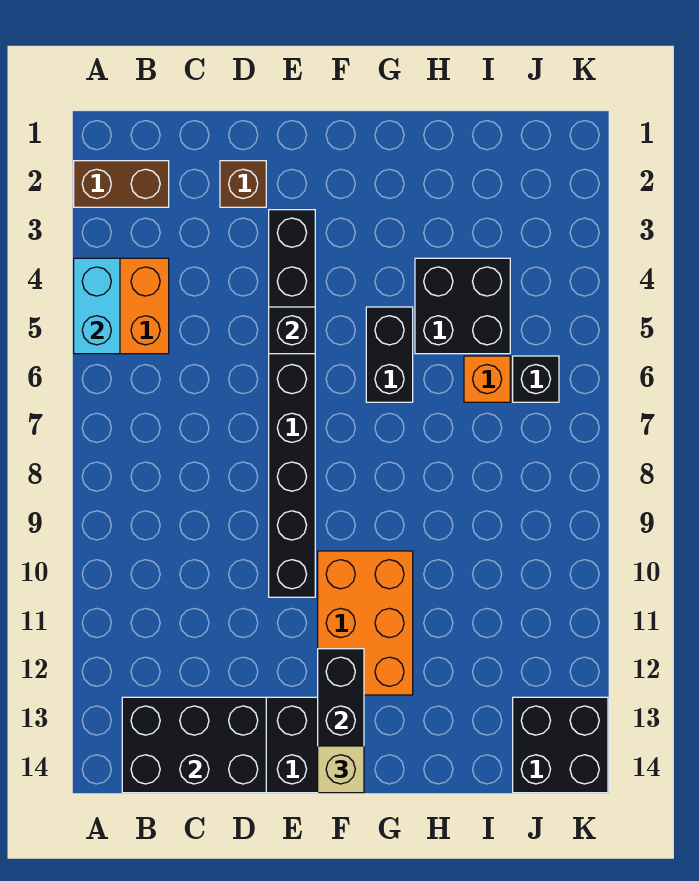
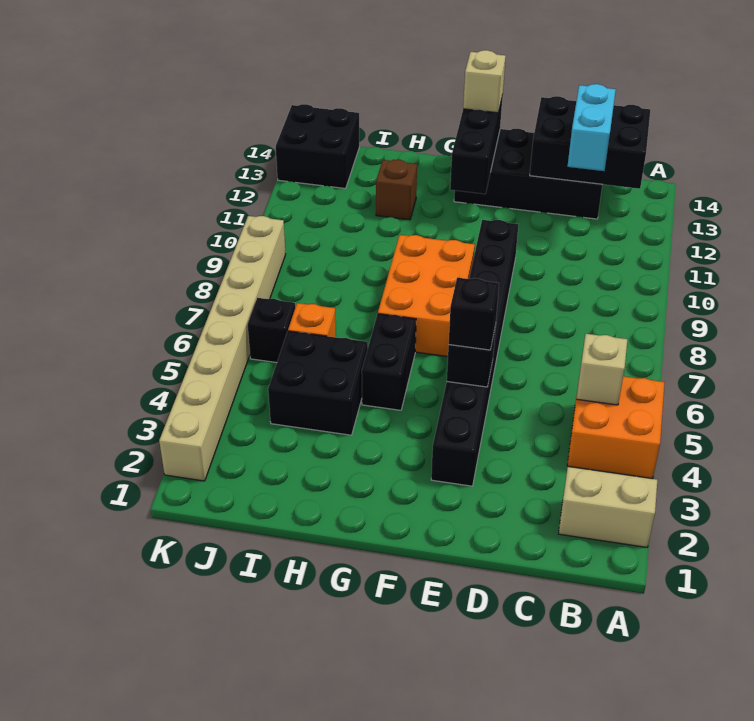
brown brick A2:B2 level 1 -> tan brick A2:B2 level 1
cyan brick A4:A5 level 2 -> cyan brick C12:C13 level 3
none -> tan brick B5 level 2
brown brick D2 level 1 -> brown brick H12 level 1
none -> black brick E5 level 3
orange brick F10:G12 level 1 -> orange brick F7:G9 level 1
none -> tan brick K2:K9 level 1

